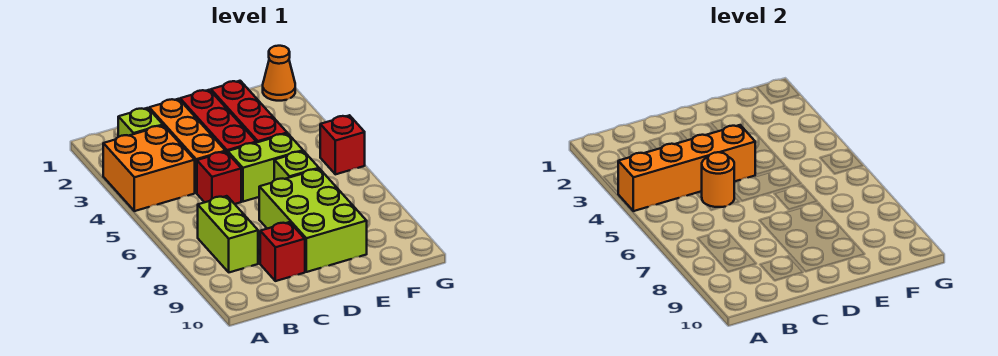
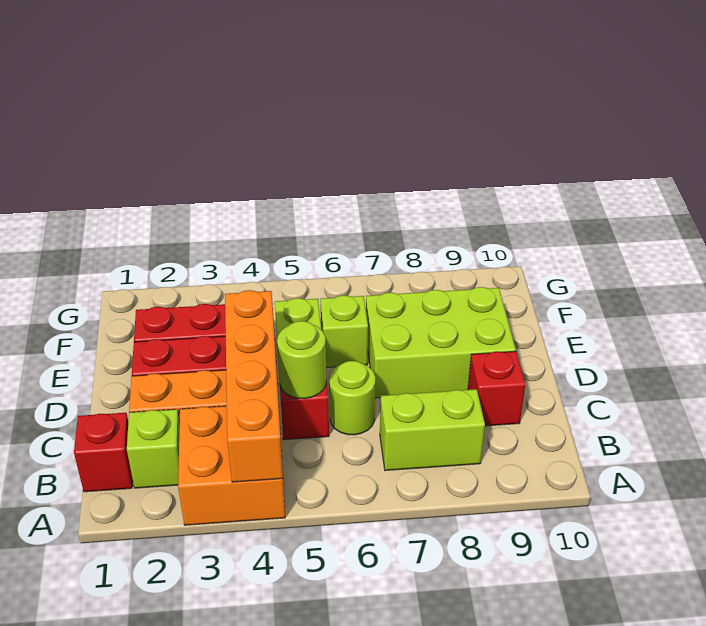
orange round brick C5 level 2 -> lime round brick C5 level 2
none -> lime round brick C6 level 1
orange cone G1 level 1 -> none
red brick G5 level 1 -> red brick B1 level 1

